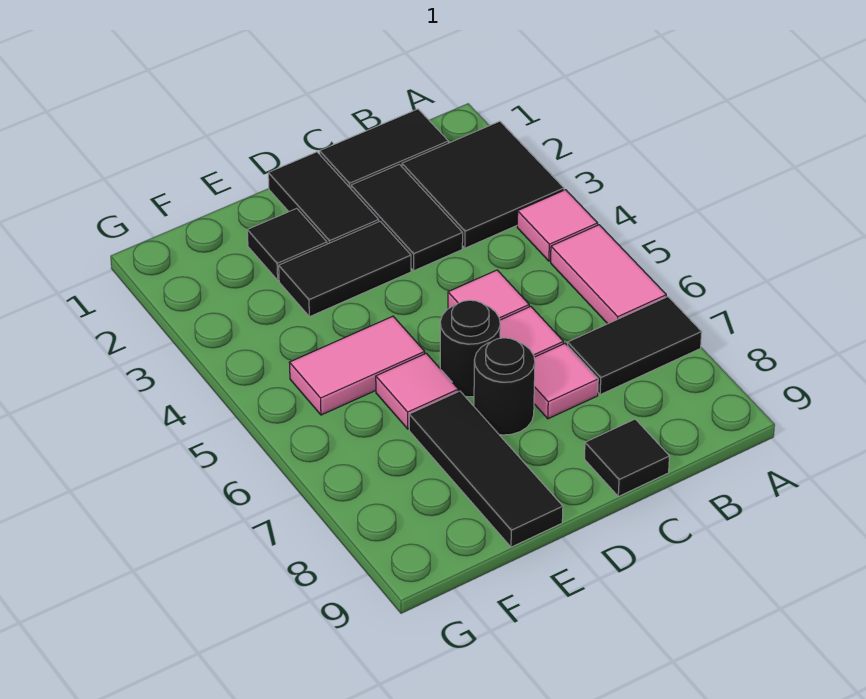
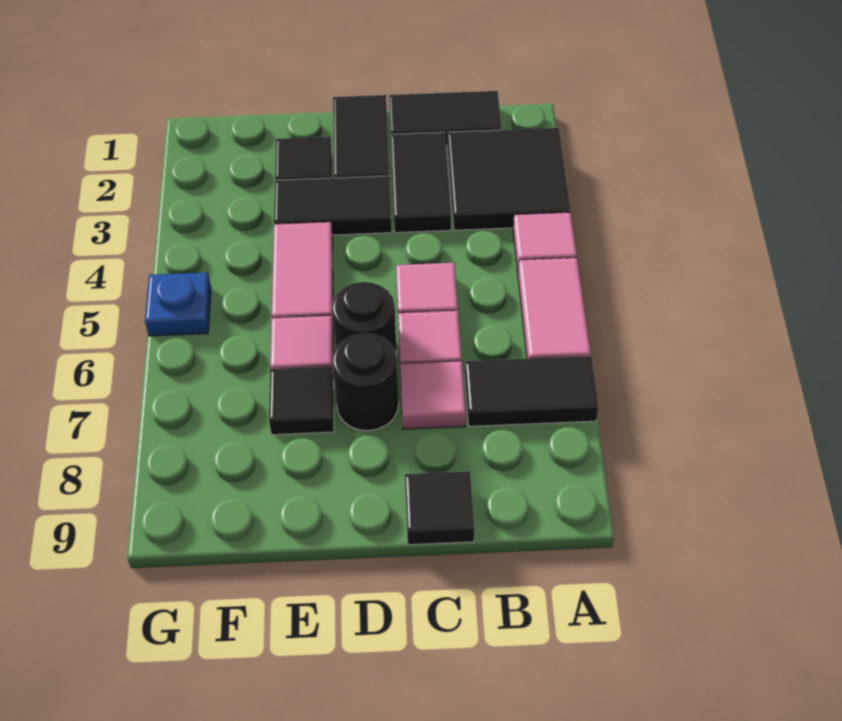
pink tile E5:F5 level 1 -> pink tile E4:E5 level 1
black tile E7:E9 level 1 -> black tile E7 level 1
none -> blue plate G5 level 1

